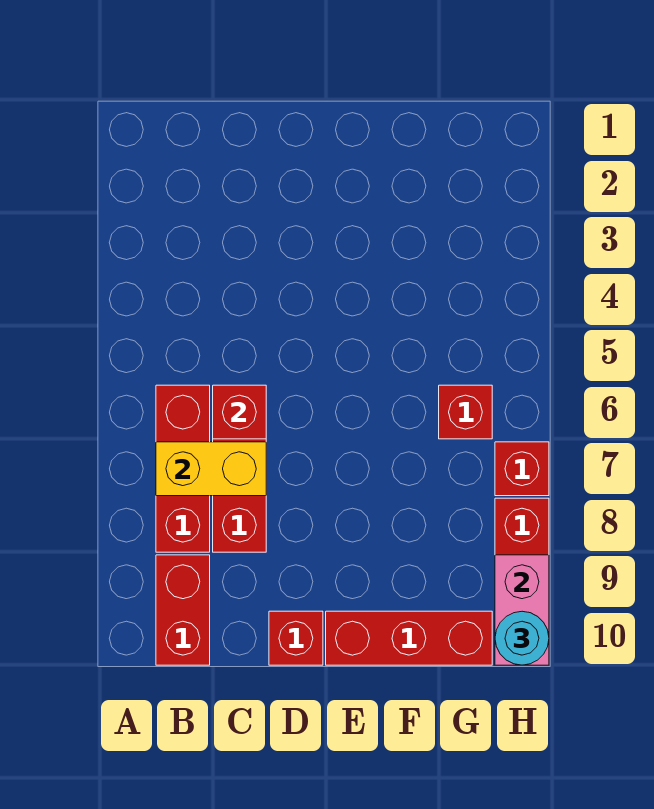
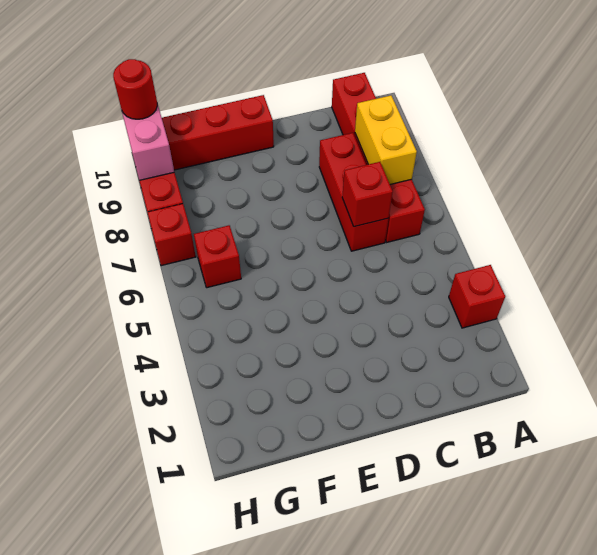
yellow brick B7:C7 level 2 -> yellow brick B7:B8 level 2
red brick D10 level 1 -> red brick A3 level 1
cyan round brick H10 level 3 -> red round brick H10 level 3

